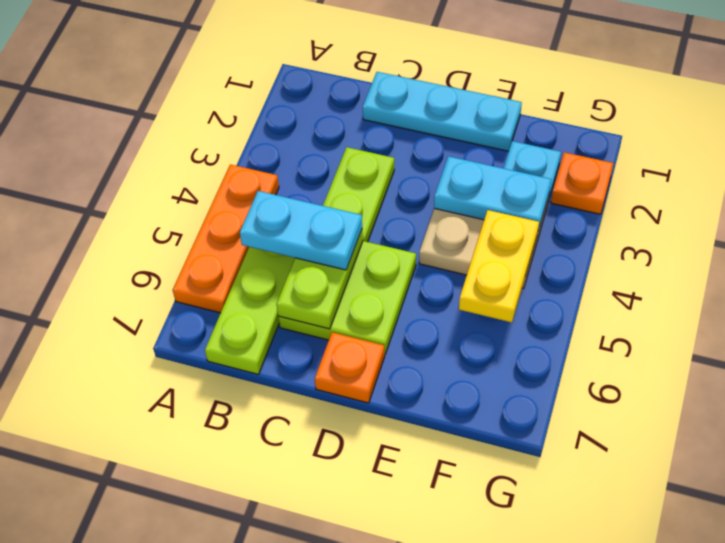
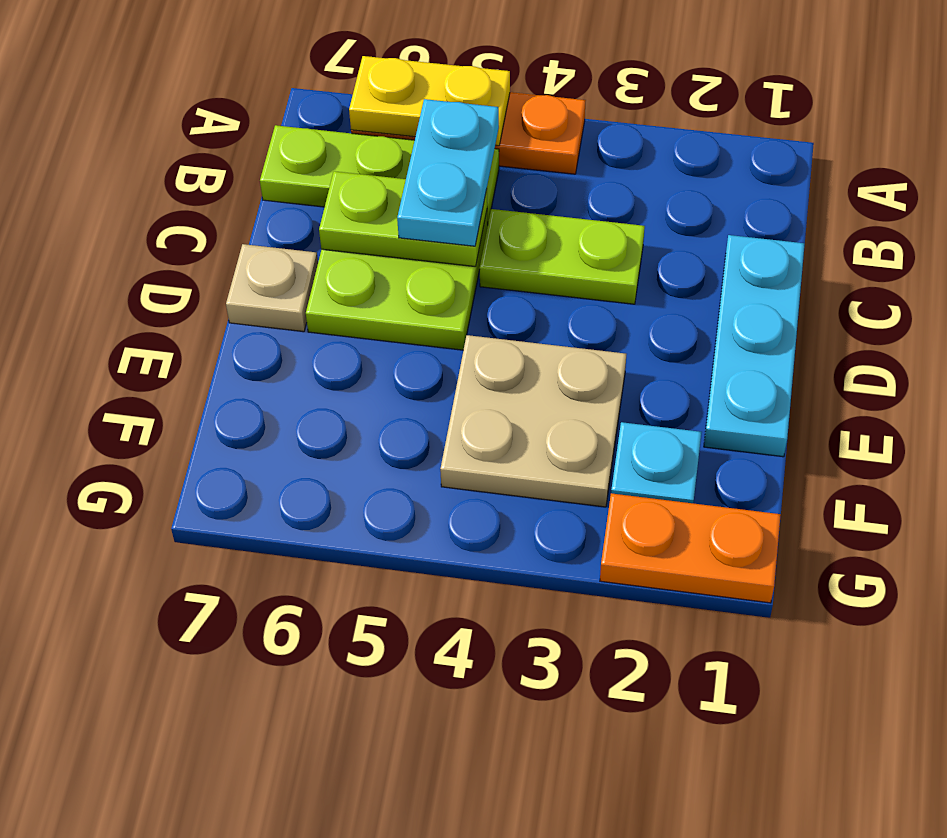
orange plate D7 level 1 -> tan plate D7 level 1
cyan plate E3:F3 level 2 -> none
yellow plate F4:F5 level 2 -> yellow plate A5:A6 level 2
orange plate G2 level 1 -> orange plate G1:G2 level 1

